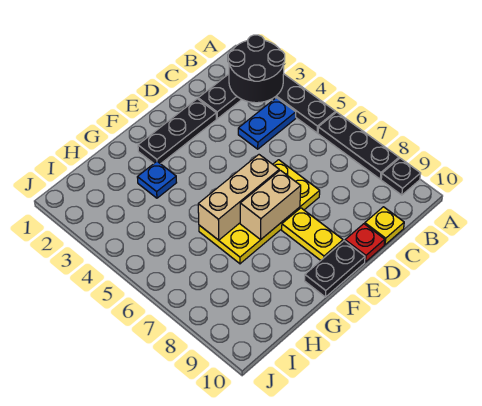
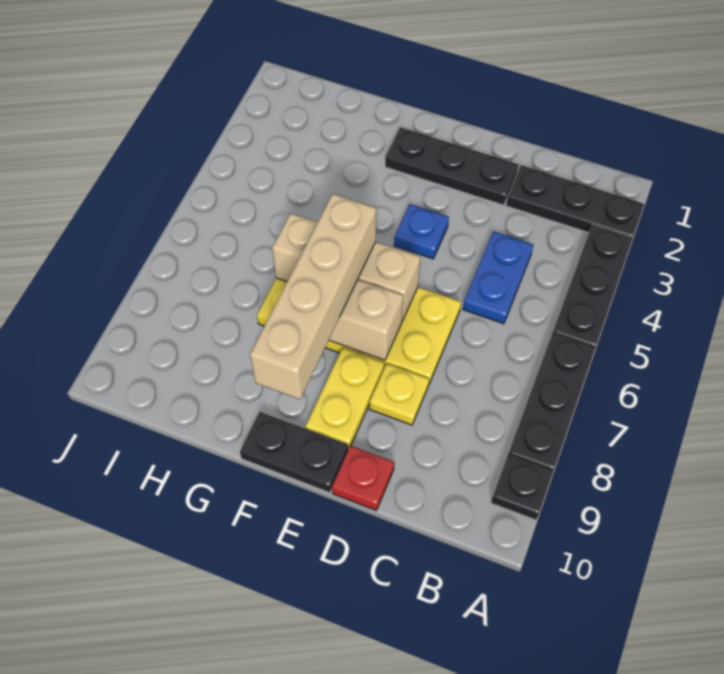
black round brick A2:B3 level 2 -> none
blue plate B4:C4 level 1 -> blue plate C4:C5 level 1
yellow plate C10 level 1 -> yellow plate D8 level 1
none -> tan brick F6:F9 level 3
blue plate G3 level 1 -> blue plate E4 level 1

